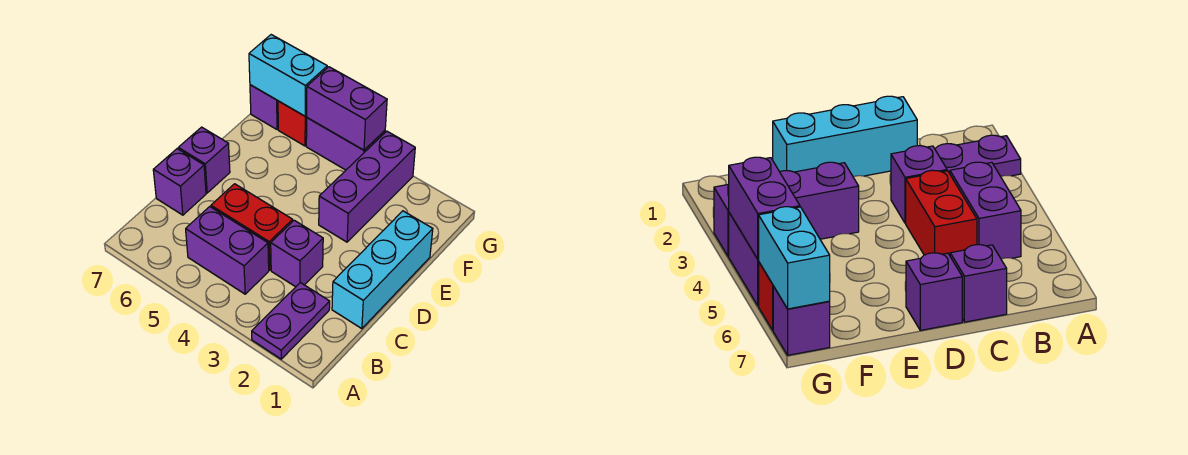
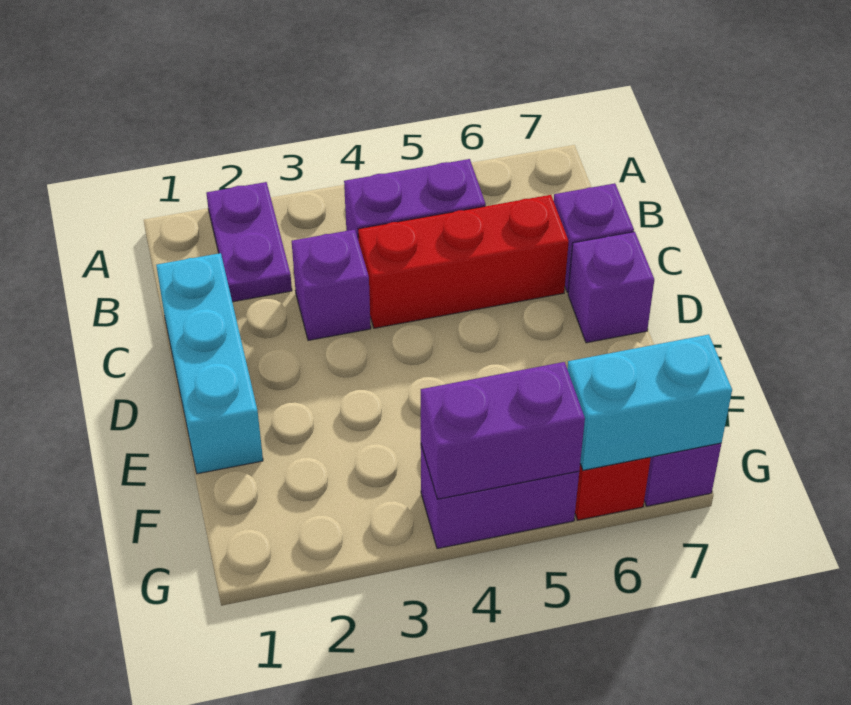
red brick C4:C5 level 1 -> red brick C4:C6 level 1
purple brick E3:G3 level 1 -> none

